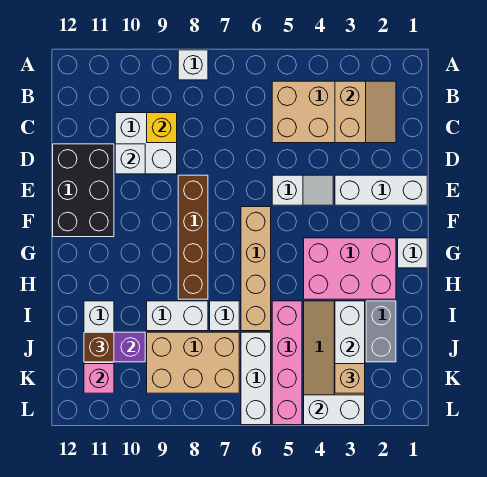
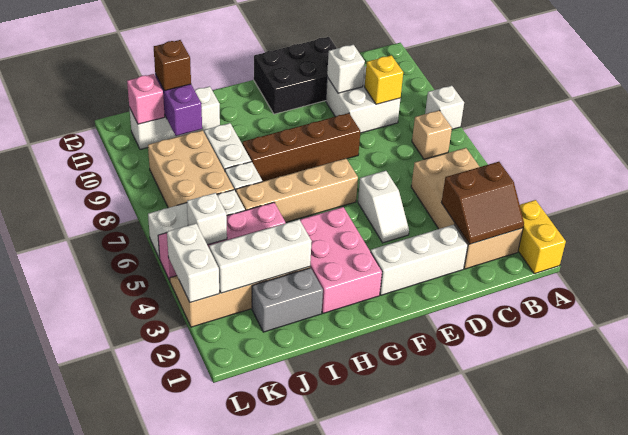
none -> yellow brick A1:A2 level 1
tan slope B2:C3 level 2 top 3 -> brown slope B2:C3 level 2 top 3
white brick E1:E3 level 1 -> white brick D2:F2 level 1
white brick G1 level 1 -> white brick K5 level 2
tan brick K3 level 3 -> tan brick B7 level 1

